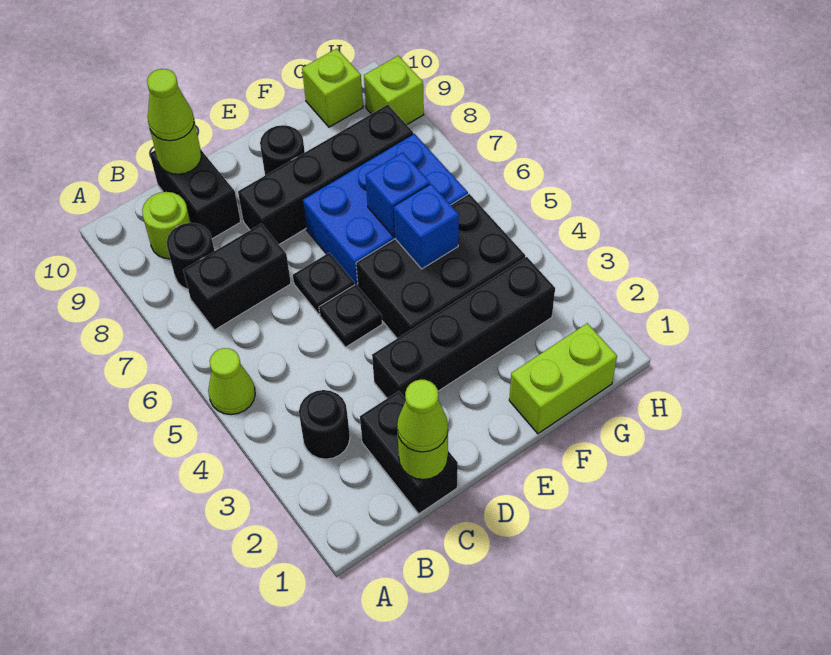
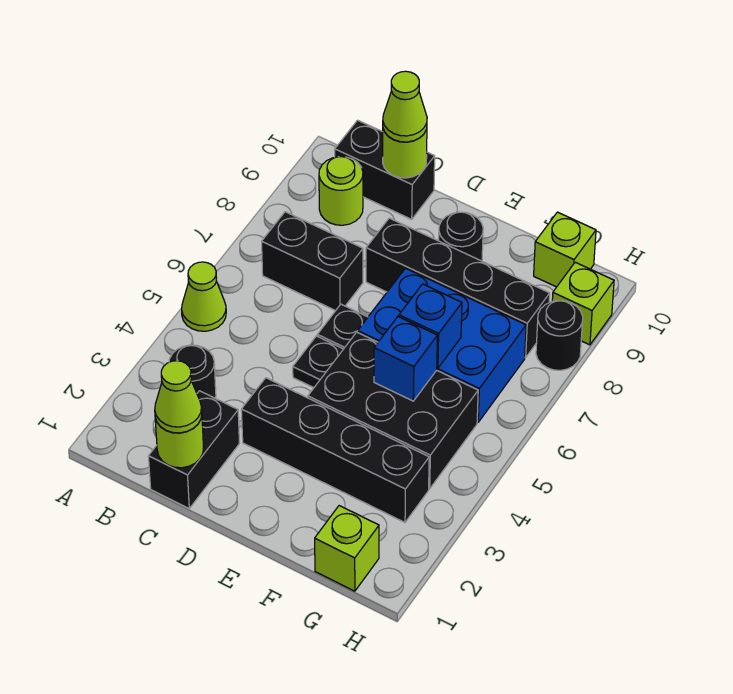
black round brick B8 level 1 -> black round brick H8 level 1
black brick C9:C10 level 1 -> black brick B10:C10 level 1
lime brick F1:G1 level 1 -> lime brick G1 level 1

